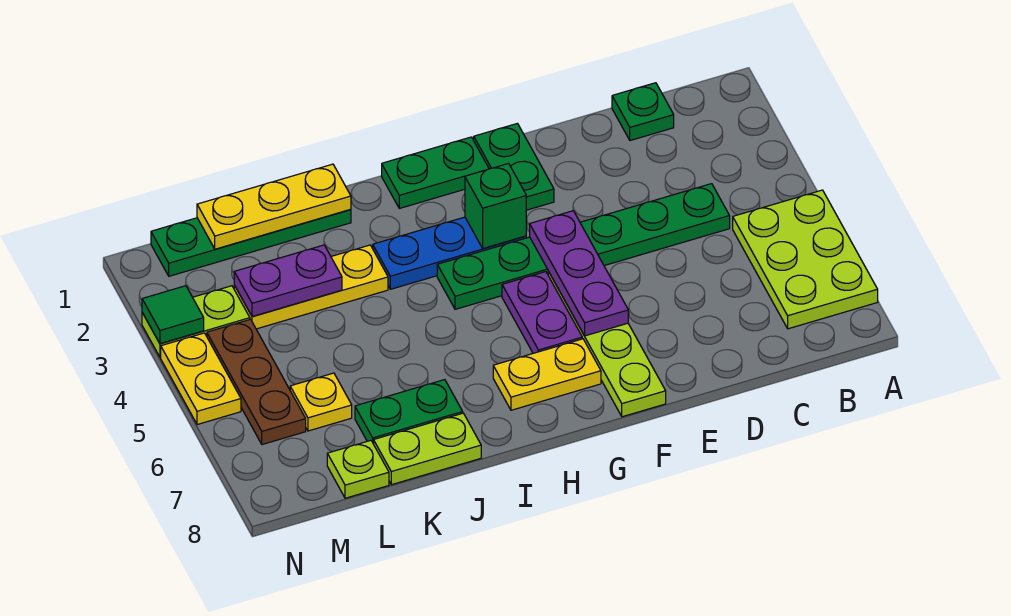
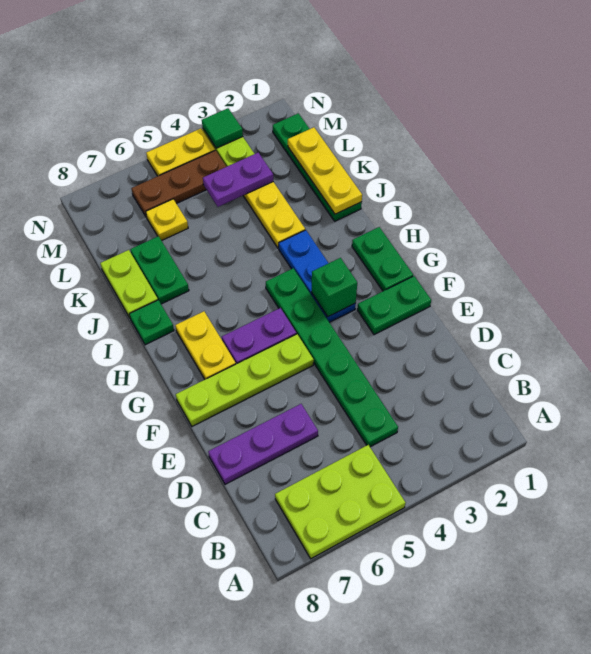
green plate C1 level 1 -> green plate I8 level 1
purple plate F4:F6 level 2 -> purple plate D6:D8 level 1
purple plate K3:L3 level 2 -> purple plate L3:L4 level 2
lime plate L8 level 1 -> none

